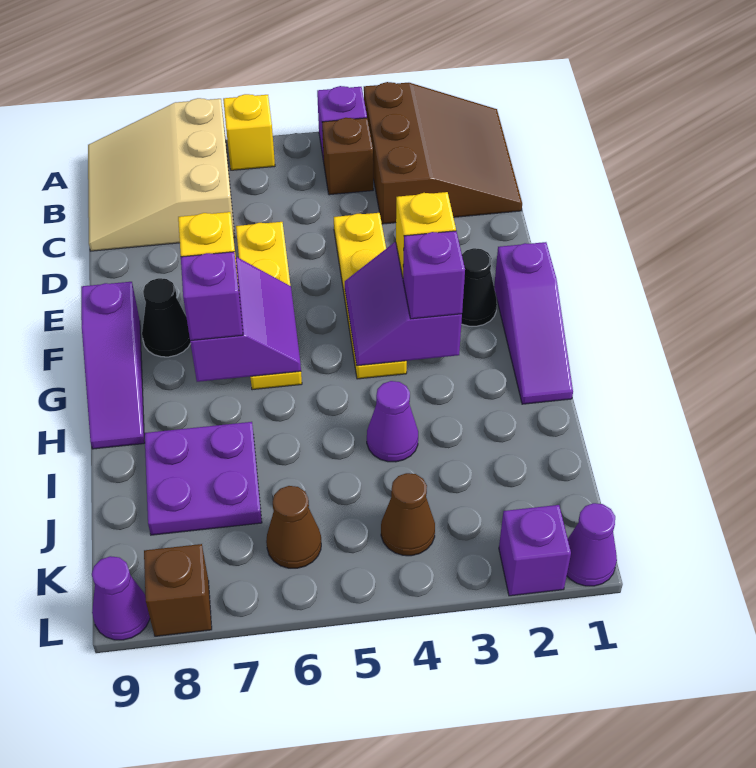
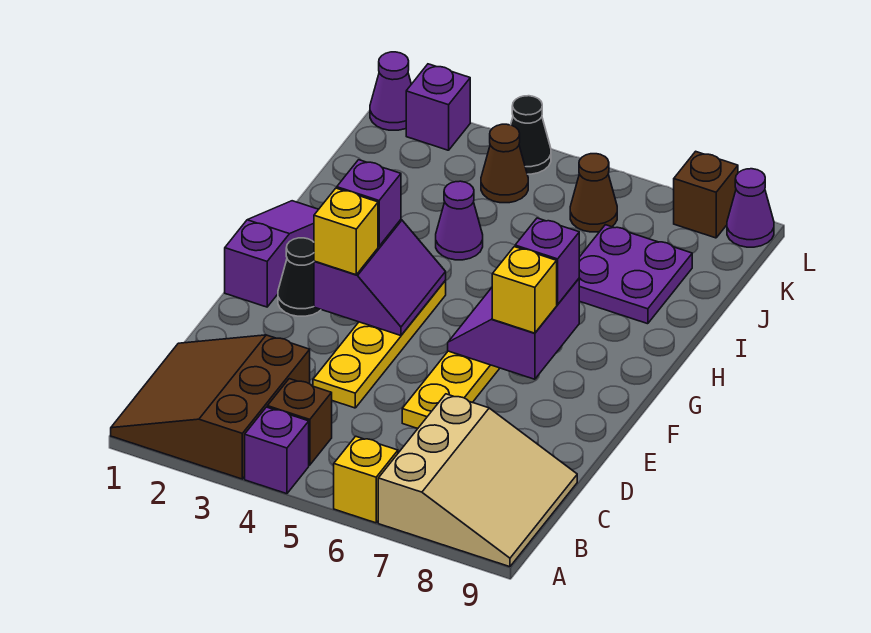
black cone F8 level 1 -> black cone L4 level 1
purple slope F9:H9 level 1 top F -> none

